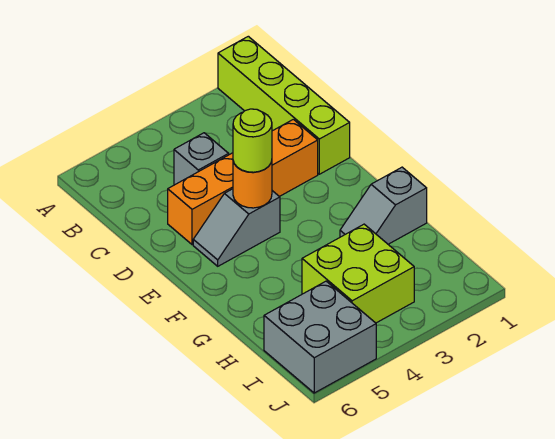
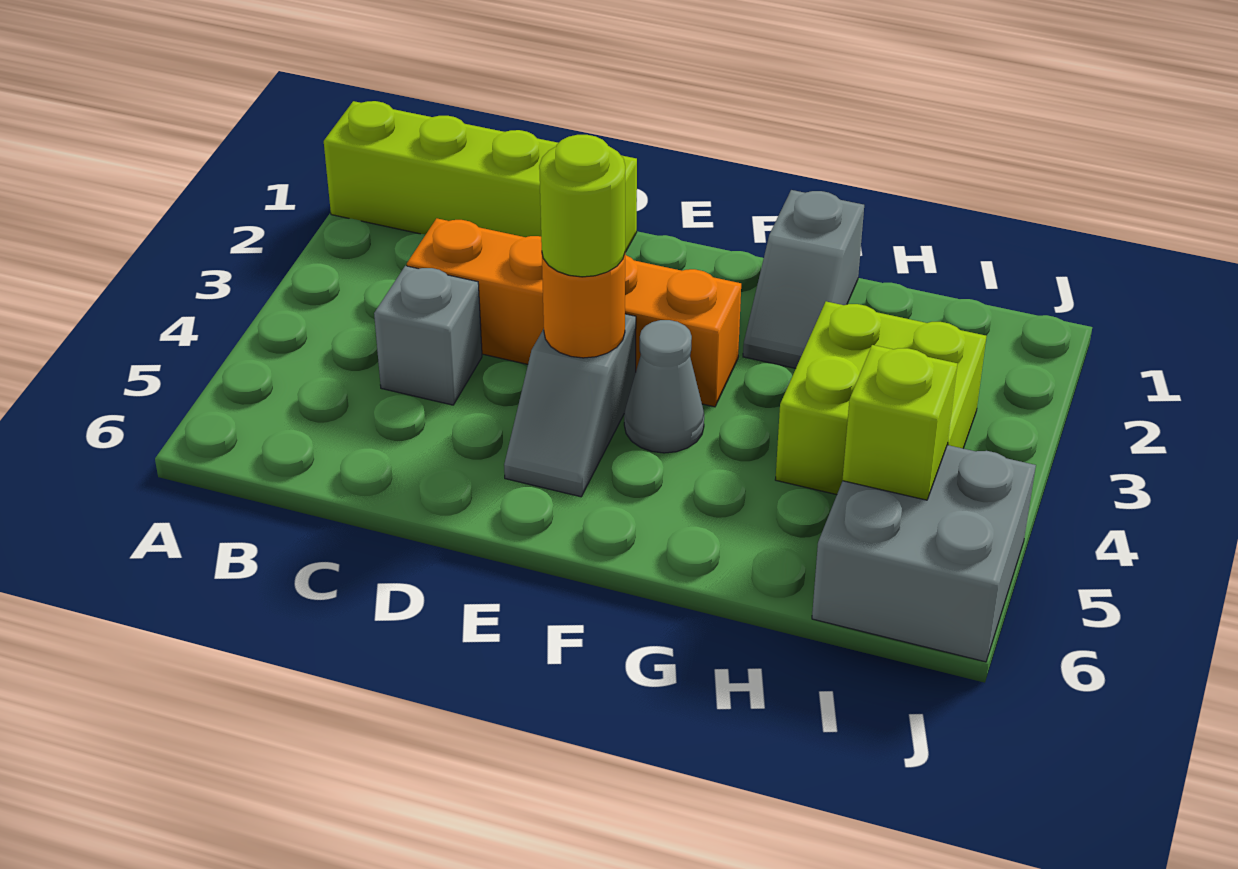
orange brick D2:D5 level 1 -> orange brick C3:F3 level 1
none -> grey cone F4 level 1
none -> lime brick I5 level 2

